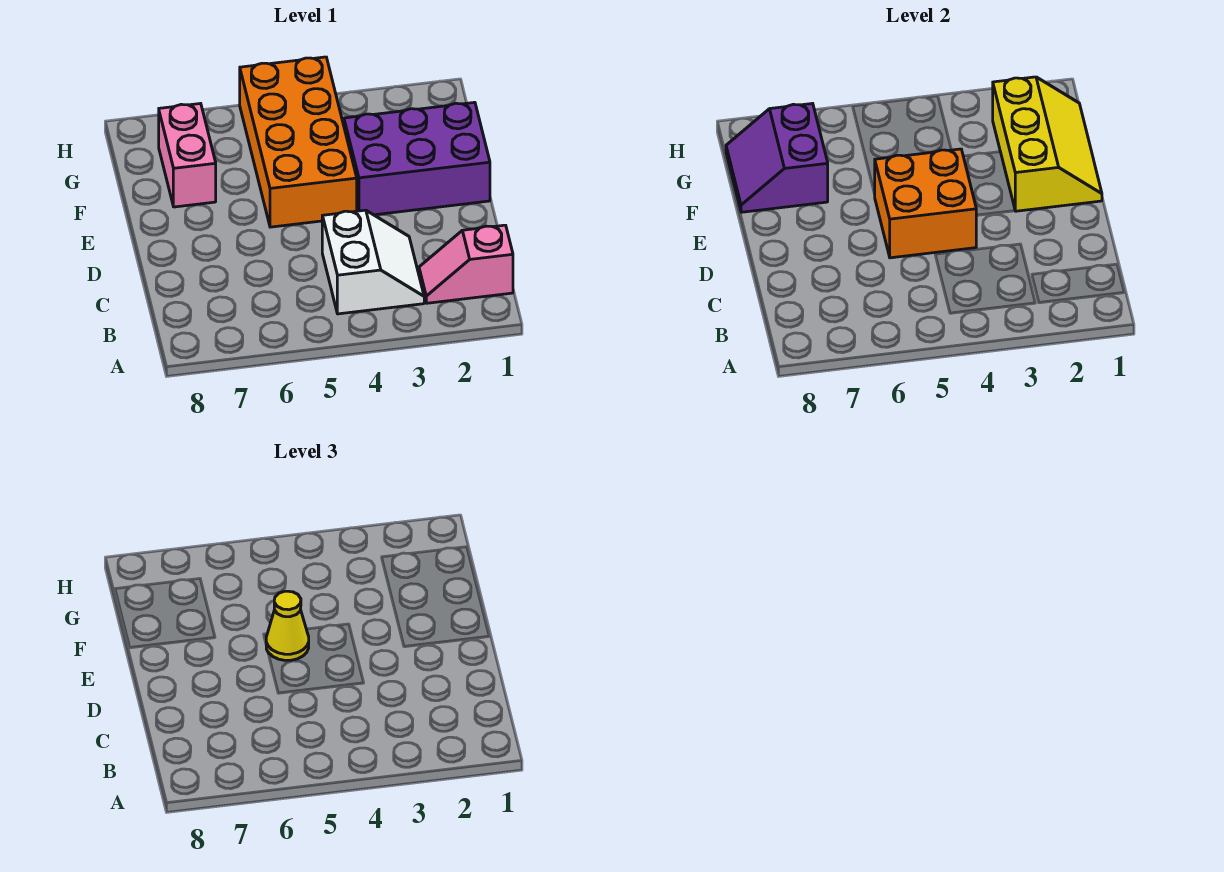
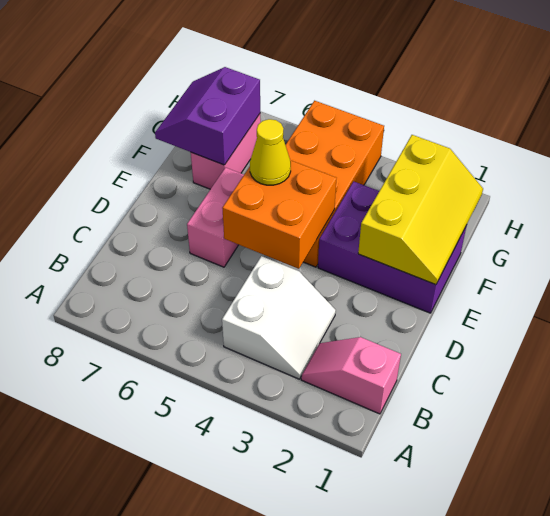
none -> pink brick D6:E6 level 1

